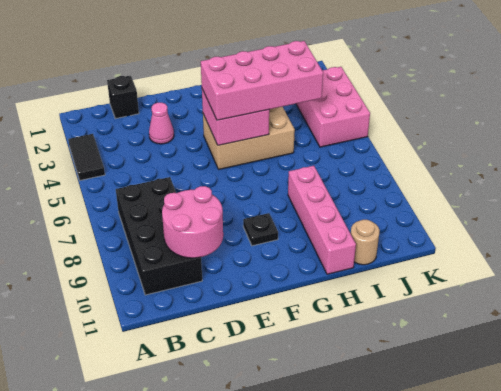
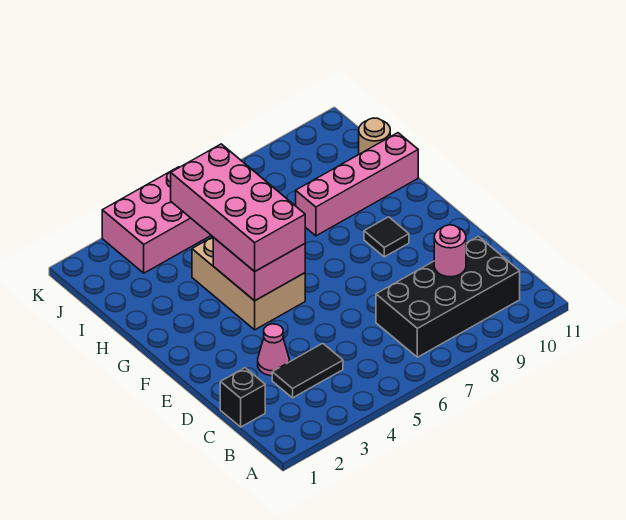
black tile A3:A4 level 1 -> black tile C3:C4 level 1
pink round brick C9:D10 level 2 -> pink round brick C9 level 2
black plate F9 level 1 -> black tile F9 level 1

